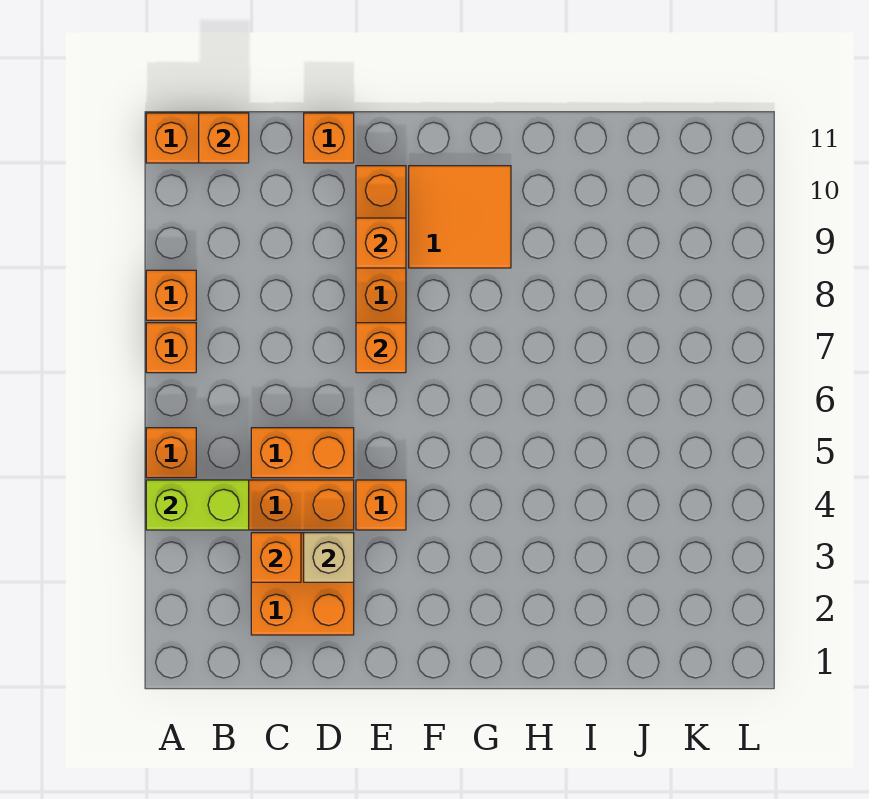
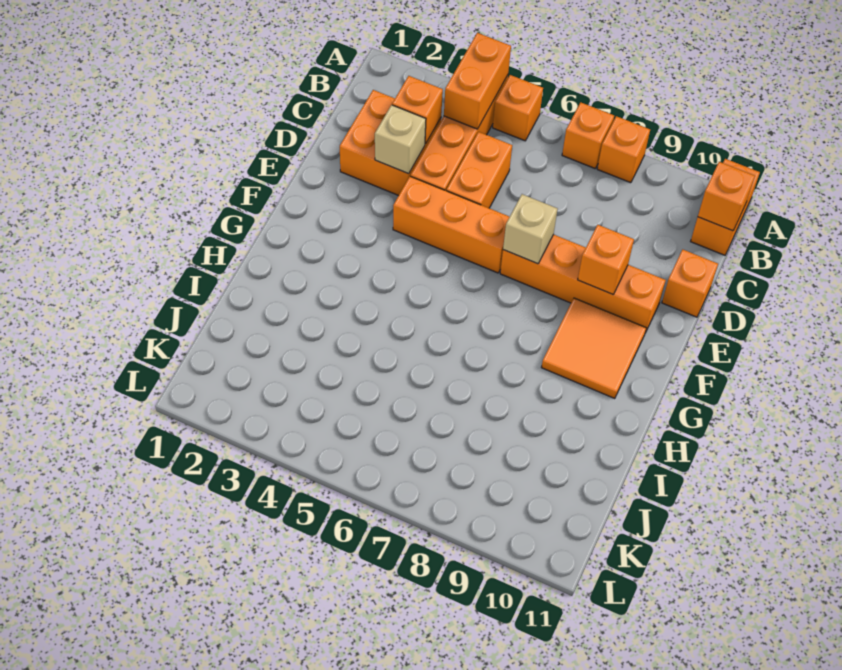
lime brick A4:B4 level 2 -> orange brick A4:B4 level 2
orange brick E4 level 1 -> orange brick E4:E6 level 1
orange brick E7 level 2 -> tan brick E7 level 2

